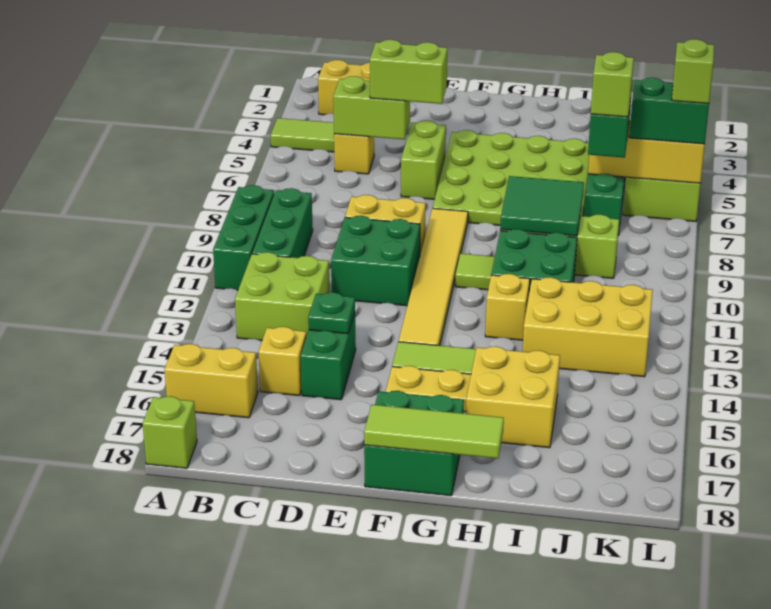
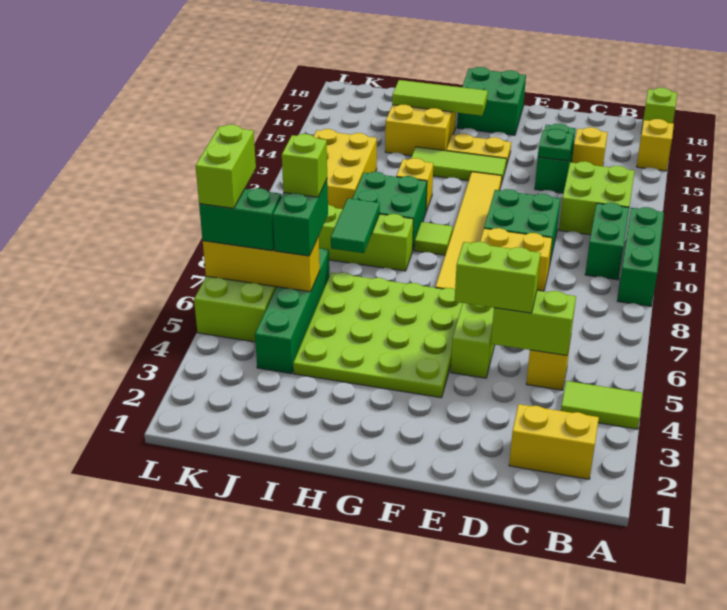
yellow brick A16:B16 level 1 -> yellow brick A16 level 1
green brick B9:B11 level 1 -> green brick B10:B11 level 1
lime tile F18:H18 level 2 -> lime tile G16:I16 level 2
green tile H8:I9 level 2 -> green tile I8:I9 level 2
yellow brick I12:K13 level 1 -> yellow brick J11:K13 level 1
lime brick L6 level 4 -> lime brick L6:L7 level 4

